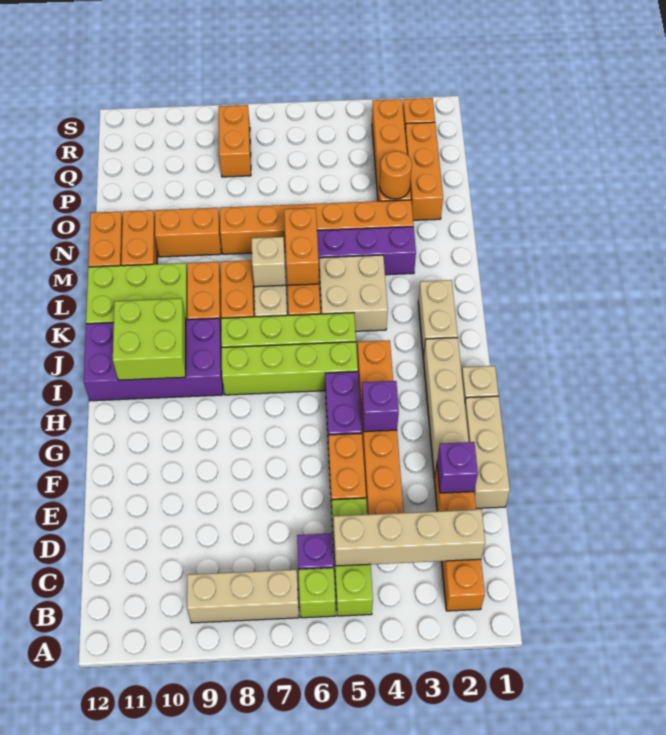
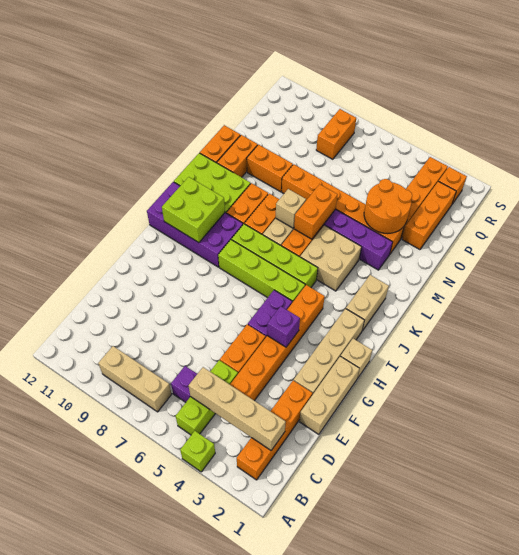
lime brick B6 level 1 -> lime brick A4 level 1
purple brick E2 level 2 -> none
orange round brick O3 level 2 -> orange round brick N3:O4 level 2

